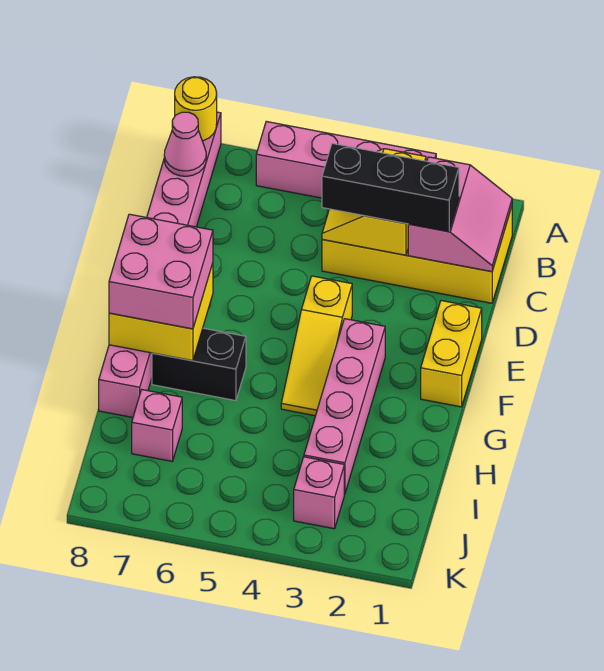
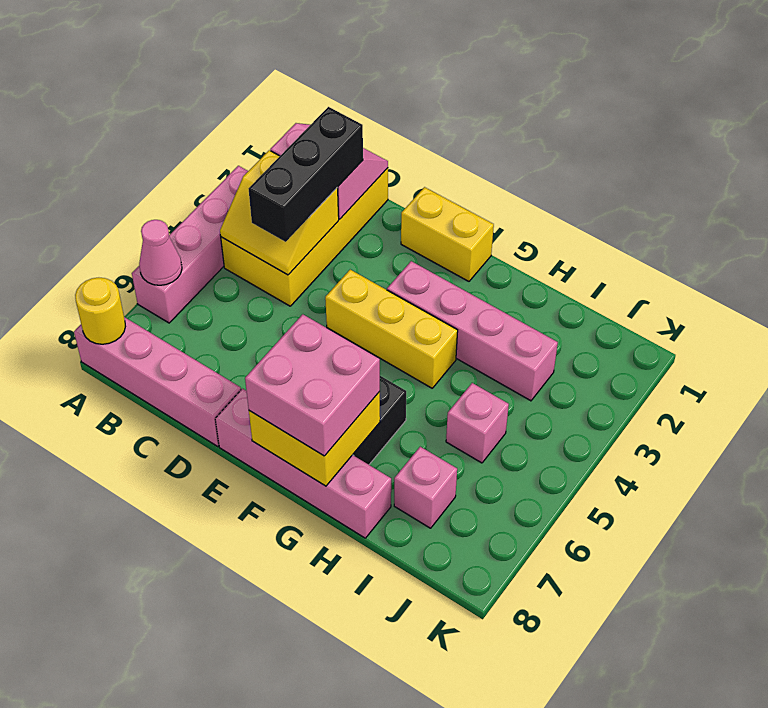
pink cone B8 level 2 -> pink cone A6 level 2
yellow slope E4:G4 level 1 top E -> yellow brick E4:G4 level 1
pink brick J3 level 1 -> pink brick I5 level 1

